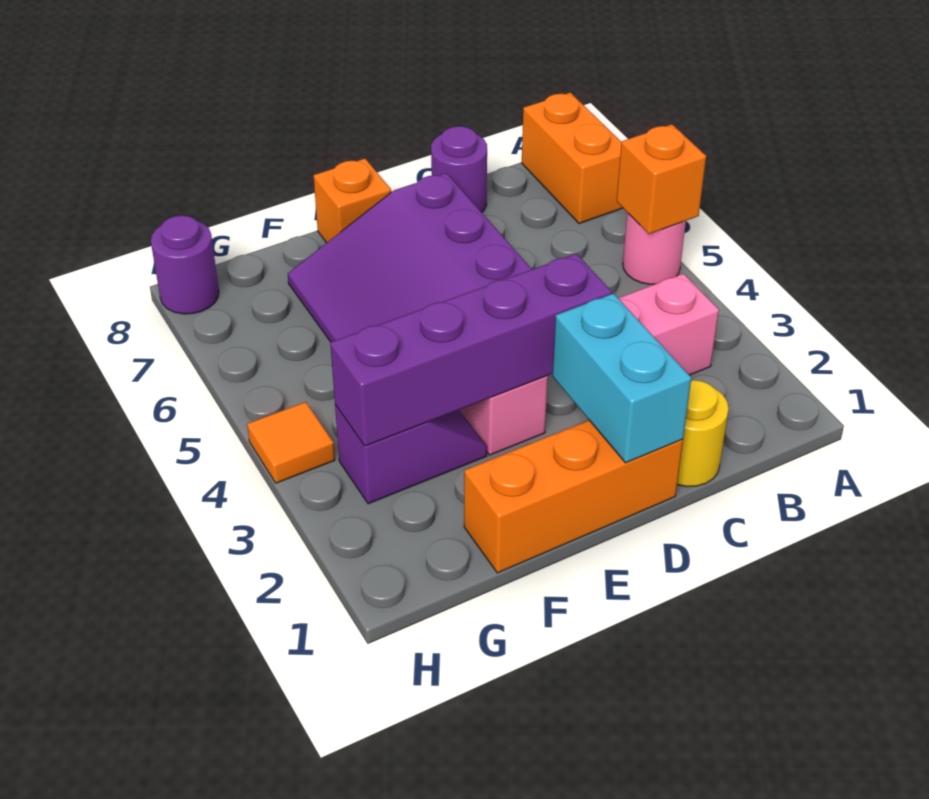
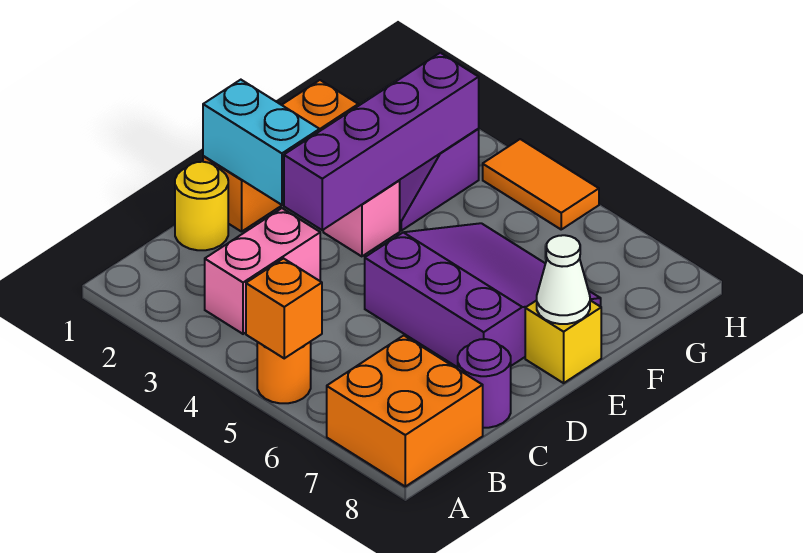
pink round brick A5 level 1 -> orange round brick A5 level 1
orange brick A7:A8 level 1 -> orange brick A7:B8 level 1
orange brick E8 level 1 -> yellow brick E8 level 1
none -> white cone E8 level 2
orange tile H4 level 1 -> orange tile H4:H5 level 1
purple round brick H8 level 1 -> none

